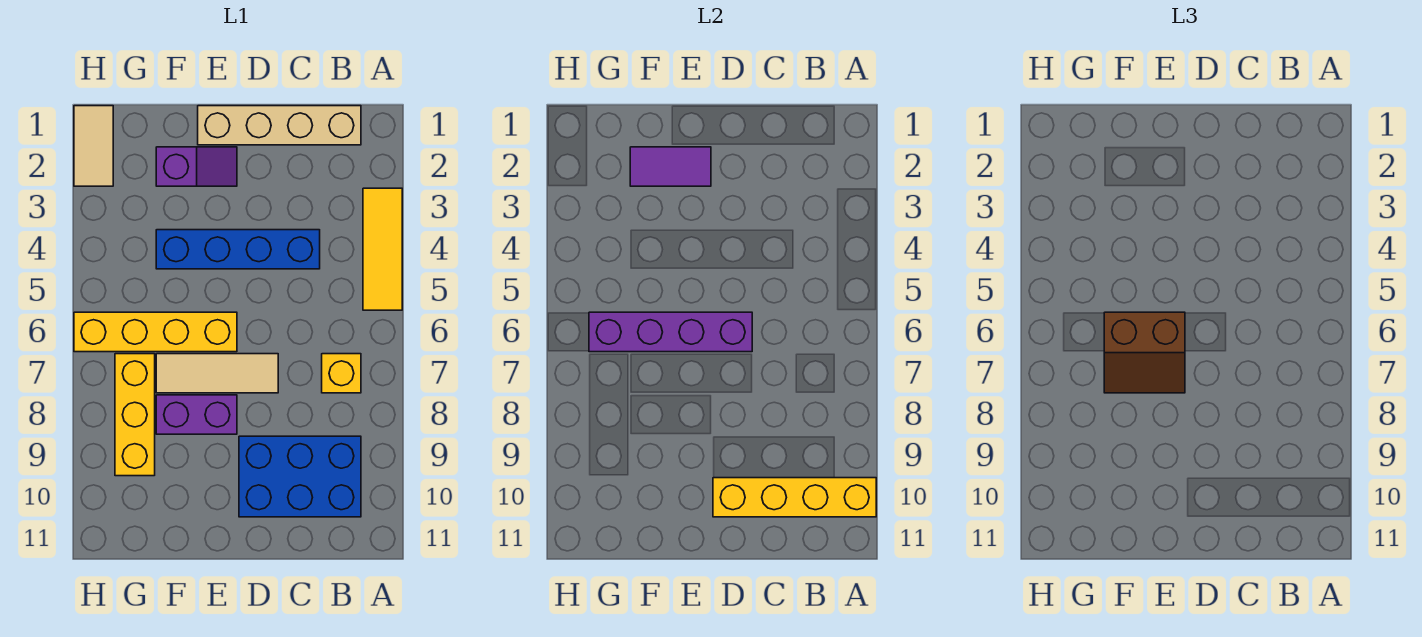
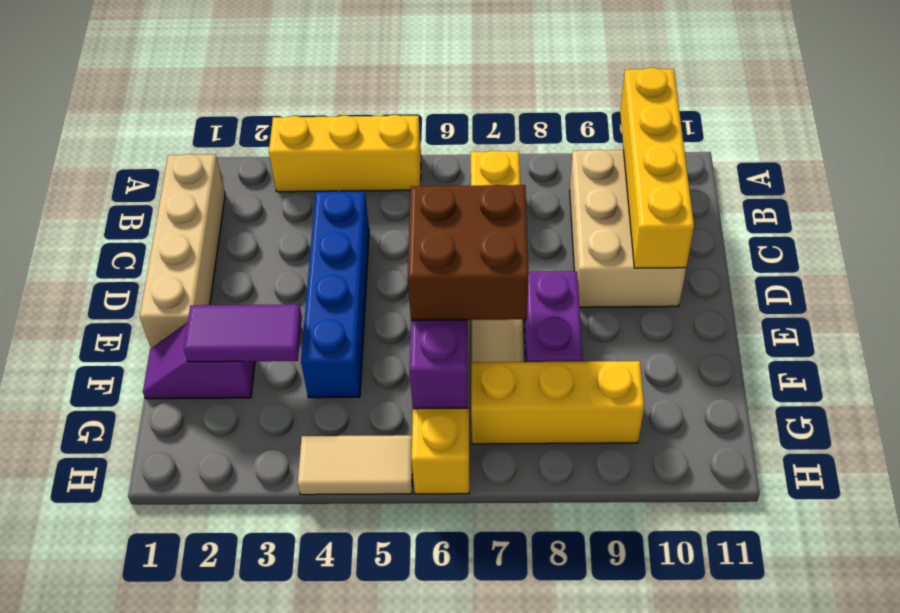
yellow tile A3:A5 level 1 -> yellow brick A3:A5 level 1
blue brick B9:D10 level 1 -> tan brick B9:D10 level 1
purple slope E2:F2 level 1 top F -> purple slope F1:F2 level 1 top 2
purple tile E2:F2 level 2 -> purple tile F2:F3 level 2
brown slope E6:F7 level 3 top 6 -> brown brick E6:F7 level 3
tan tile H1:H2 level 1 -> tan tile H4:H5 level 1

